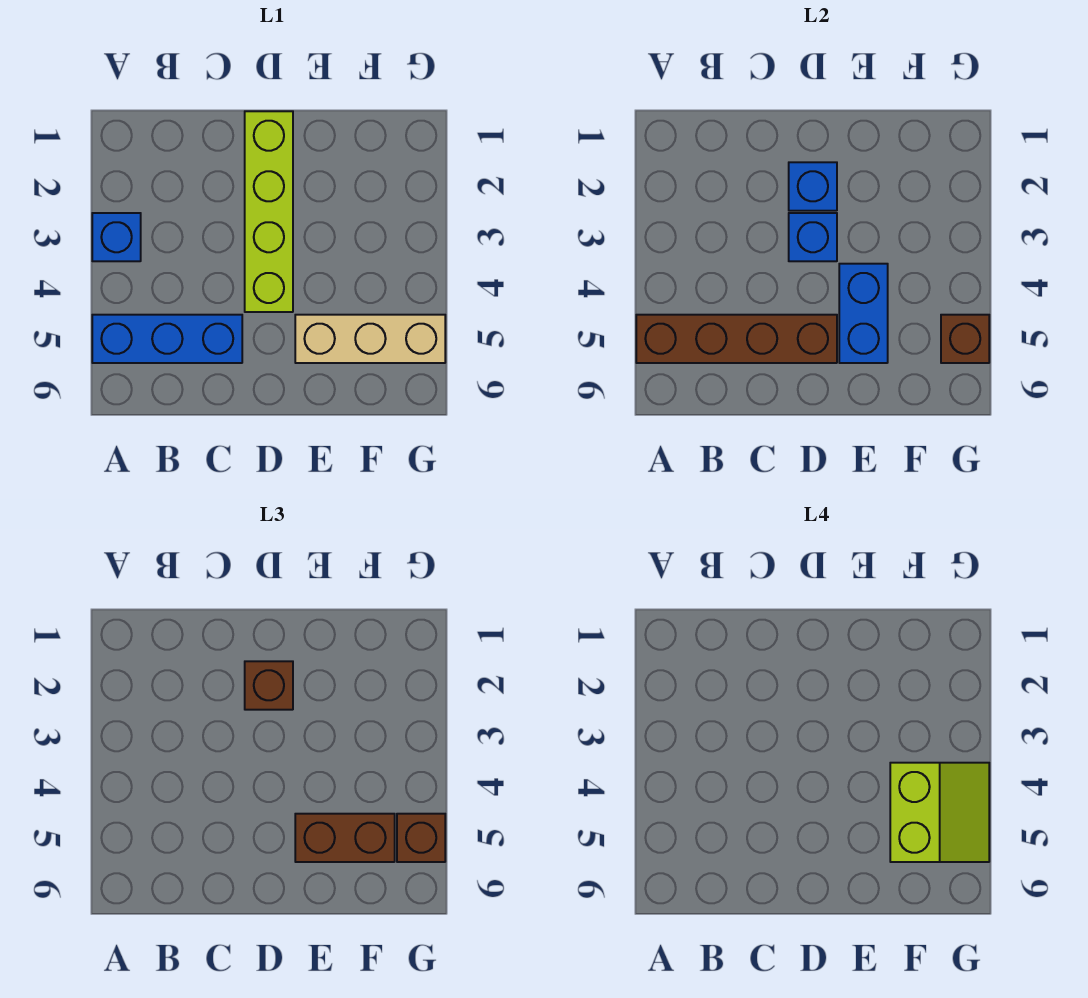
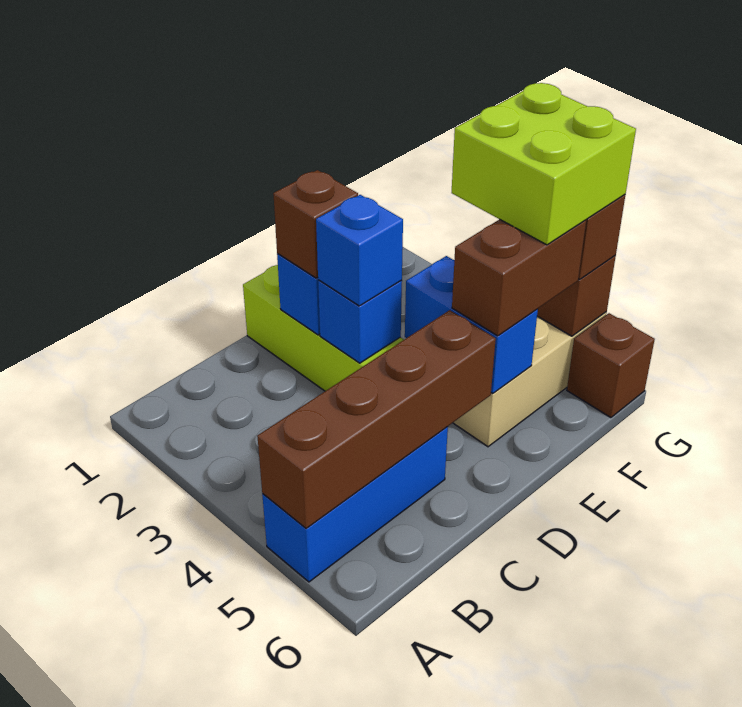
blue brick A3 level 1 -> blue brick D3 level 3
lime slope F4:G5 level 4 top F -> lime brick F4:G5 level 4
none -> brown brick G6 level 1

